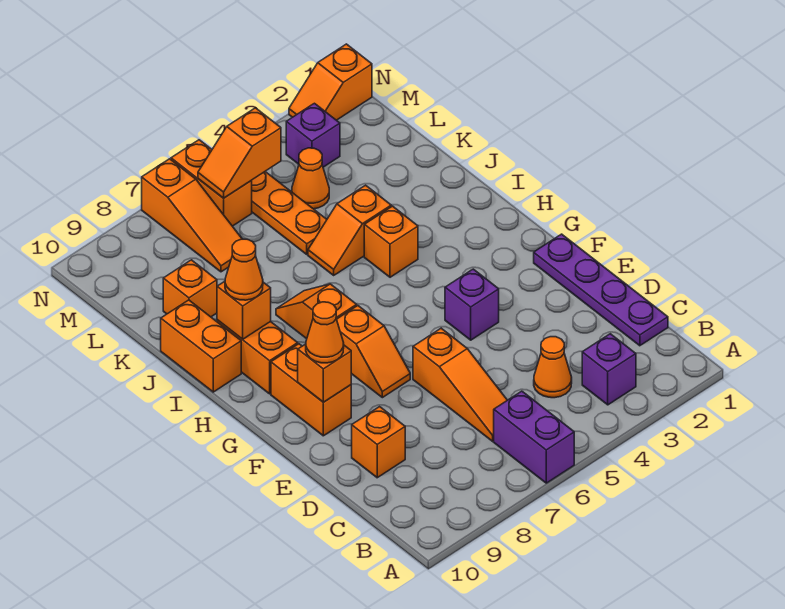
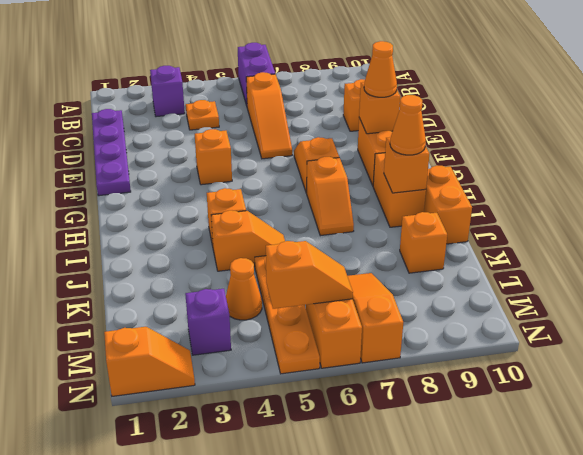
orange cone C4 level 1 -> orange plate C4 level 1
orange slope C6:E6 level 1 top E -> orange slope C6:E6 level 1 top C
purple brick F4 level 1 -> orange brick F4 level 1

